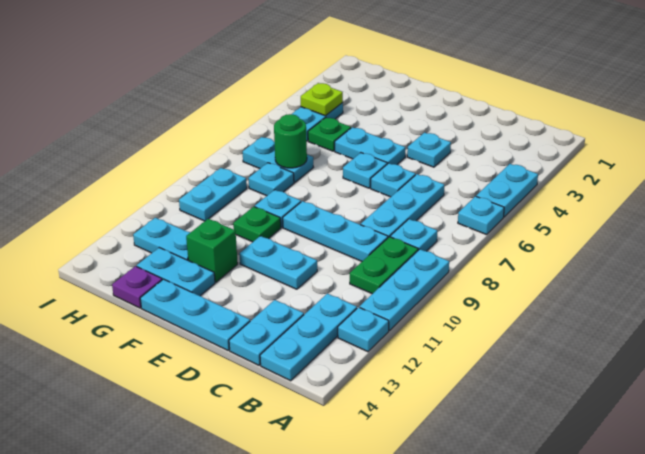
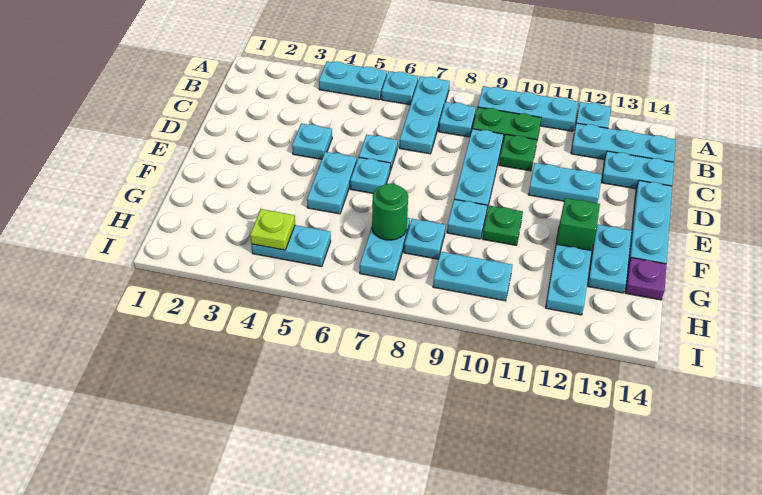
cyan plate C6:C8 level 1 -> cyan plate A7:C7 level 1
cyan plate D11:E11 level 1 -> cyan plate D11:D12 level 1
green plate G5 level 1 -> green plate C10 level 1

